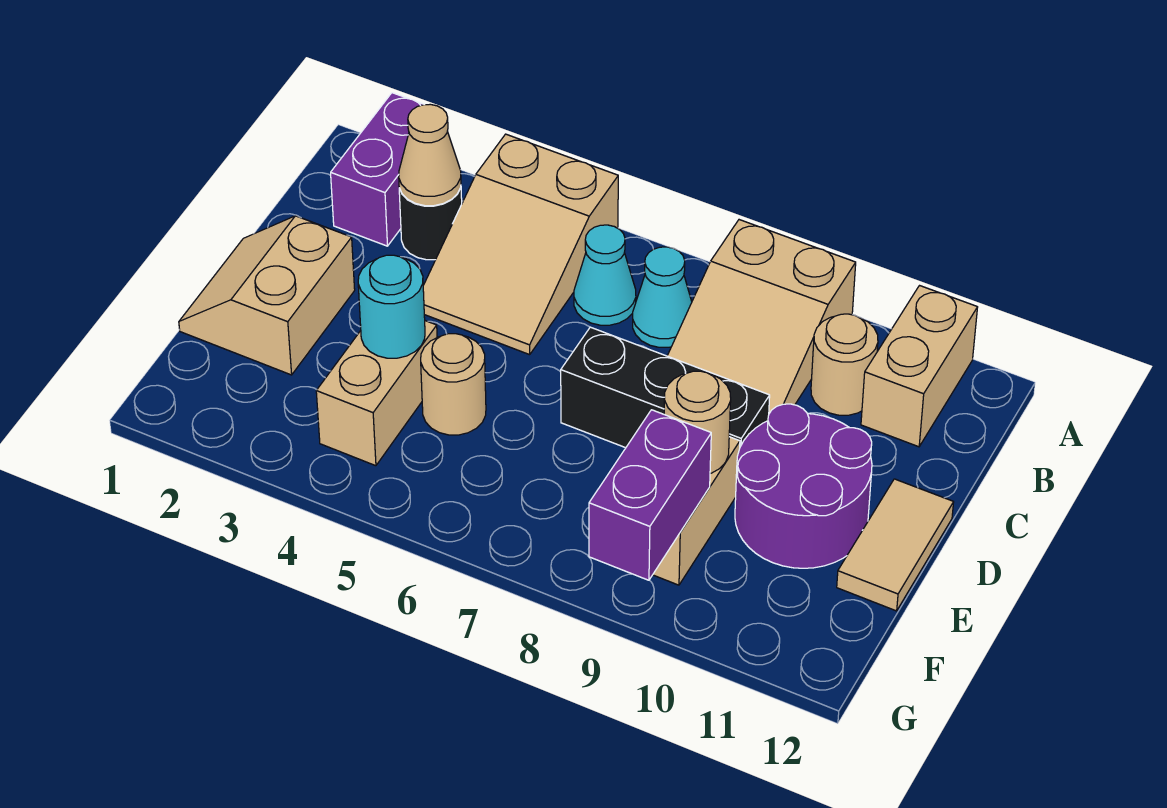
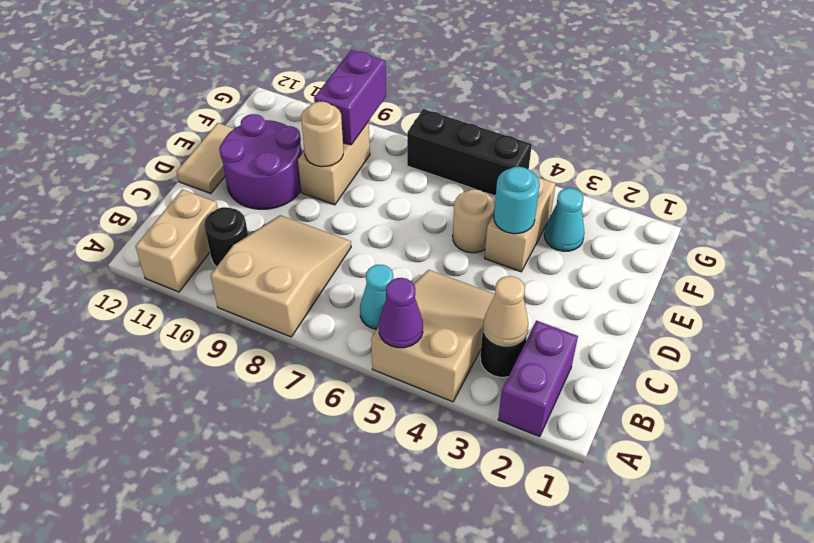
none -> purple cone A5 level 2
cyan cone B7 level 1 -> cyan cone F3 level 1
tan round brick B10 level 1 -> black round brick B10 level 1
tan slope D1:E2 level 1 top 2 -> none
black brick D7:D9 level 1 -> black brick G5:G7 level 1

